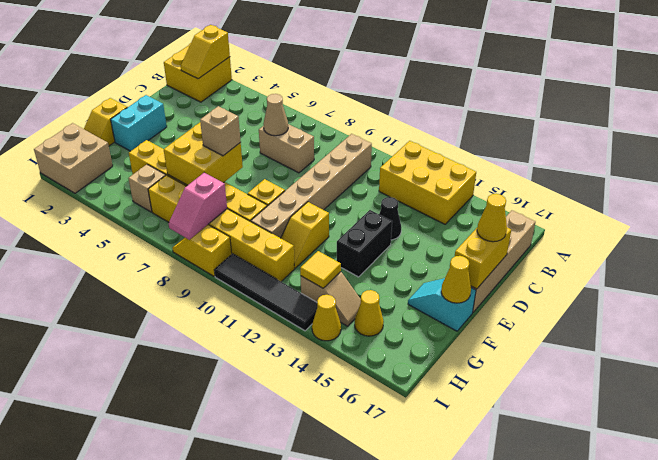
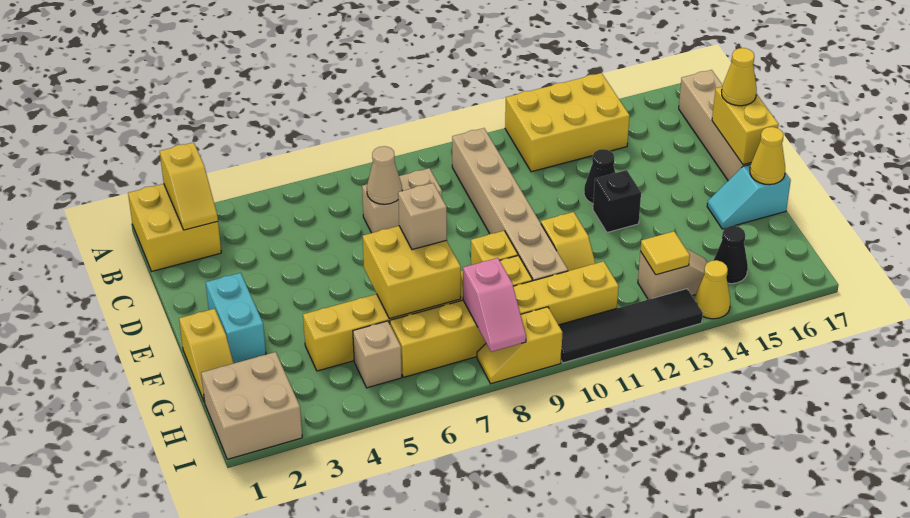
black brick E13:F13 level 1 -> black brick E13 level 1
yellow cone H15 level 1 -> black cone H15 level 1

